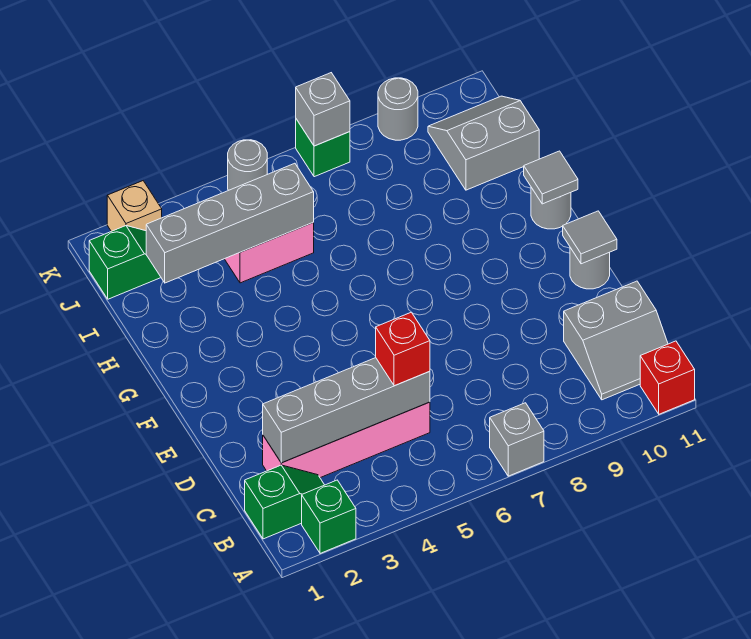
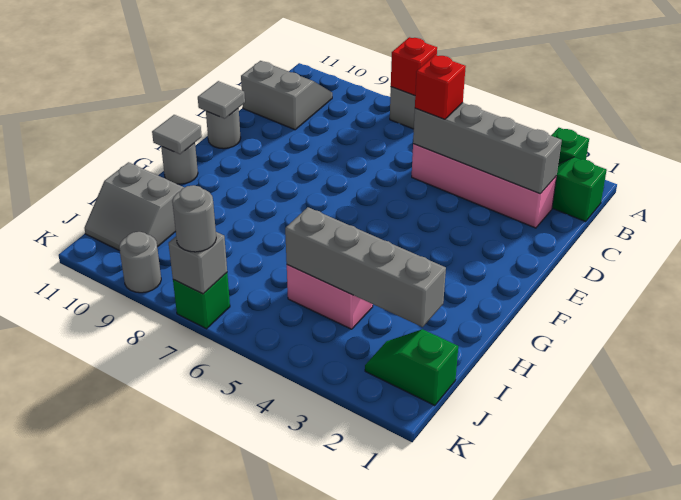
red brick A11 level 1 -> red brick A7 level 2
tan brick K2 level 1 -> none
grey round brick K5 level 1 -> grey round brick K7 level 3

